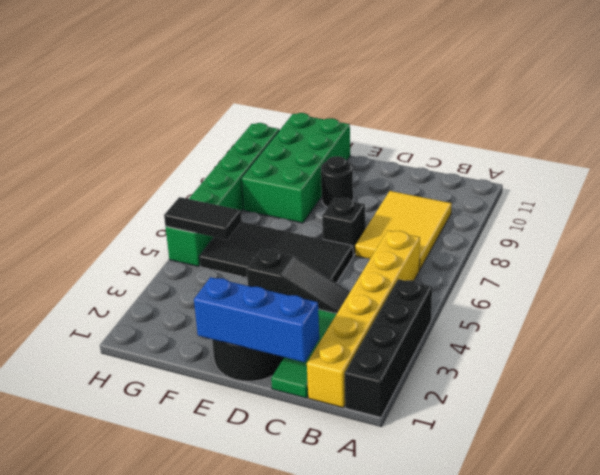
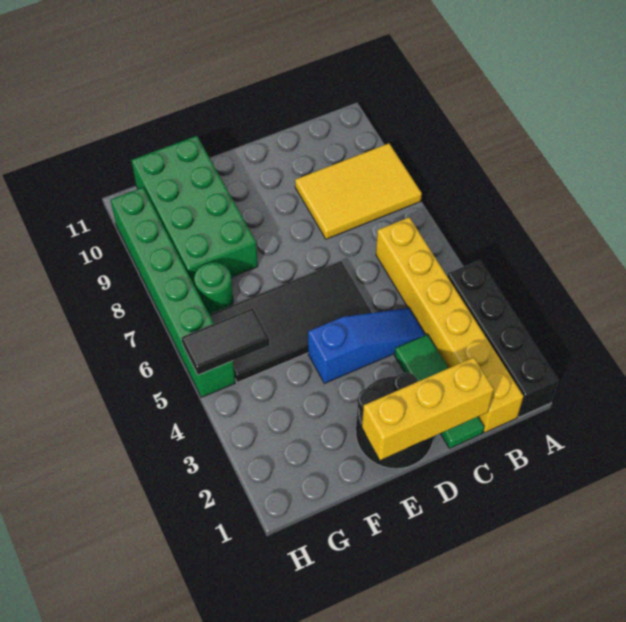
yellow tile B7:C9 level 1 -> yellow tile A8:C9 level 1
blue brick C1:E1 level 2 -> yellow brick C1:E1 level 2
black slope C4:E4 level 1 top E -> blue slope C4:E4 level 1 top E
black brick D7 level 1 -> none
black round brick E9 level 1 -> none
none -> green round brick G7 level 1

